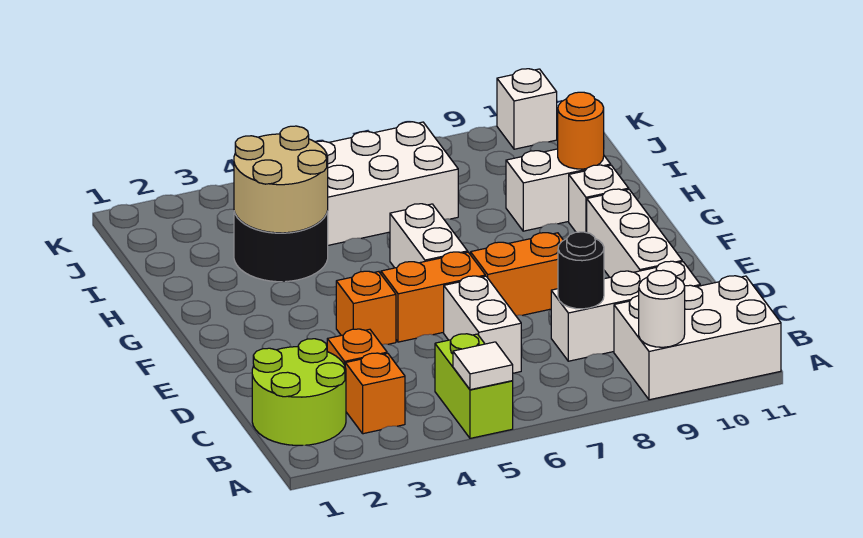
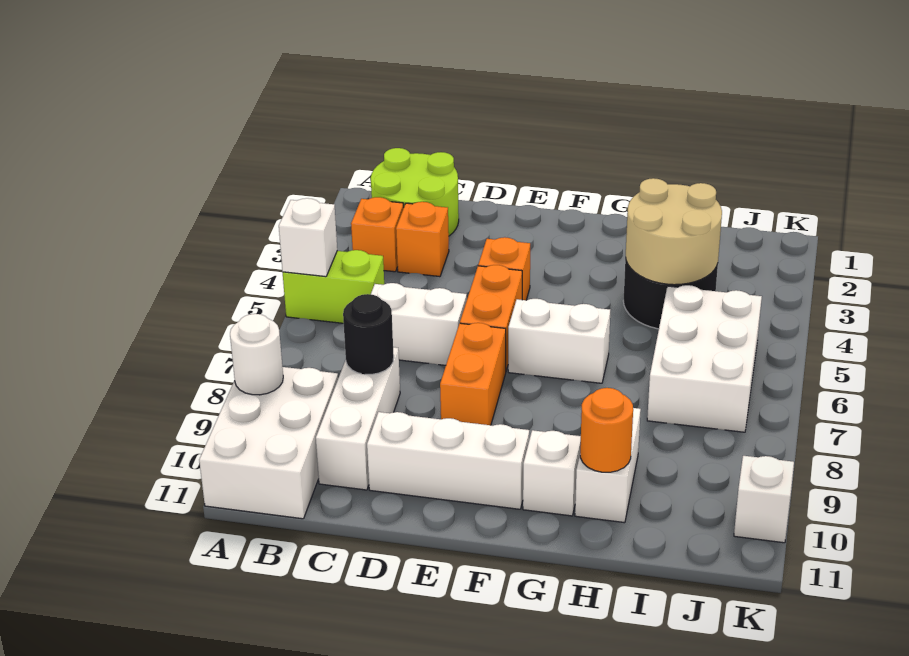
white tile A5 level 2 -> white brick A5 level 2

